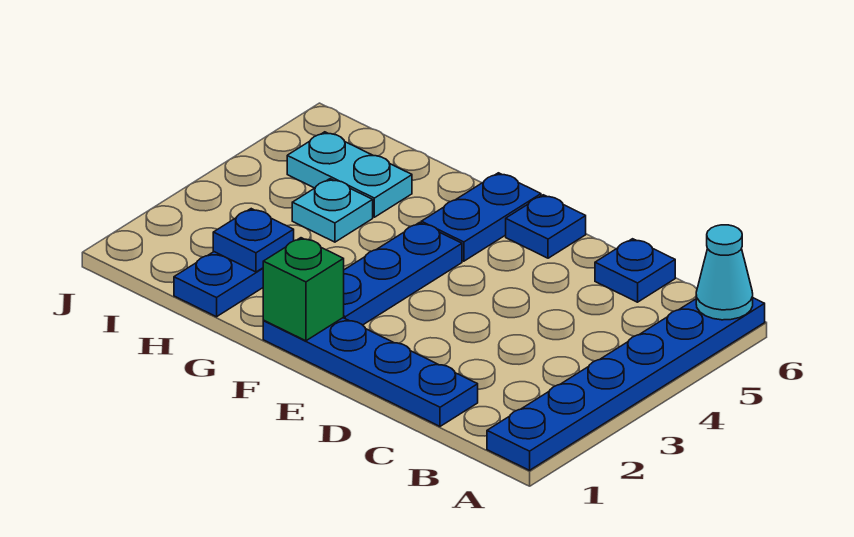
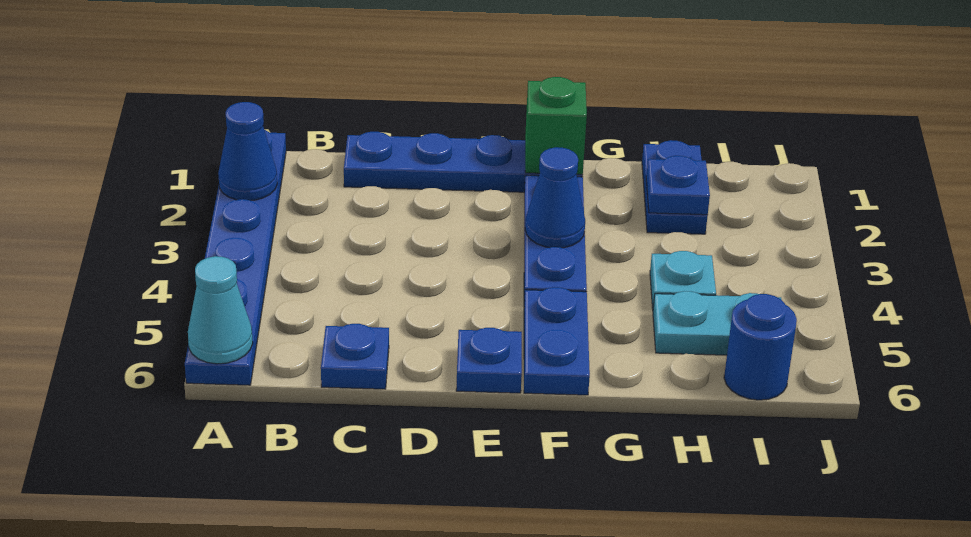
none -> blue cone A2 level 2
none -> blue cone F3 level 2
none -> blue round brick I6 level 1

